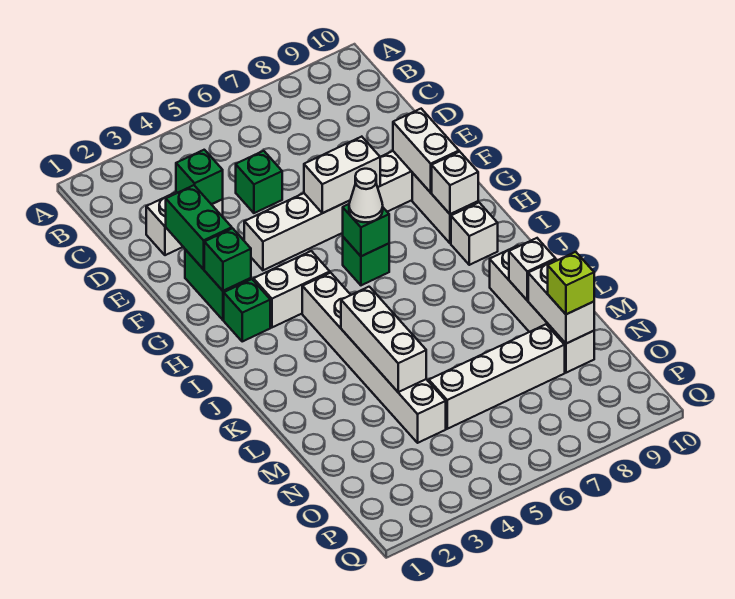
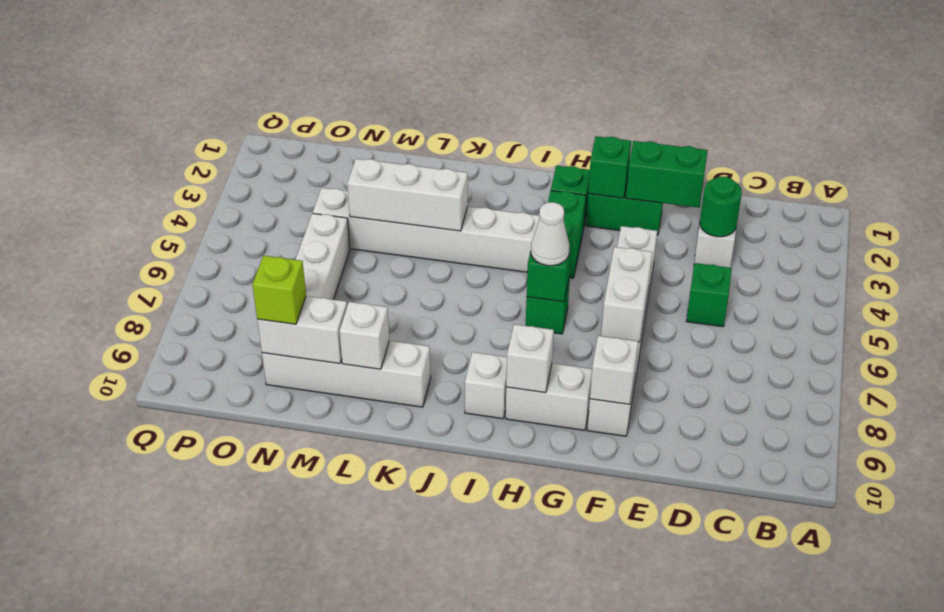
green brick D3 level 2 -> green round brick D3 level 2
white brick F9:G9 level 2 -> white brick F9 level 2
white brick H3:H4 level 1 -> green brick H3:H4 level 1

